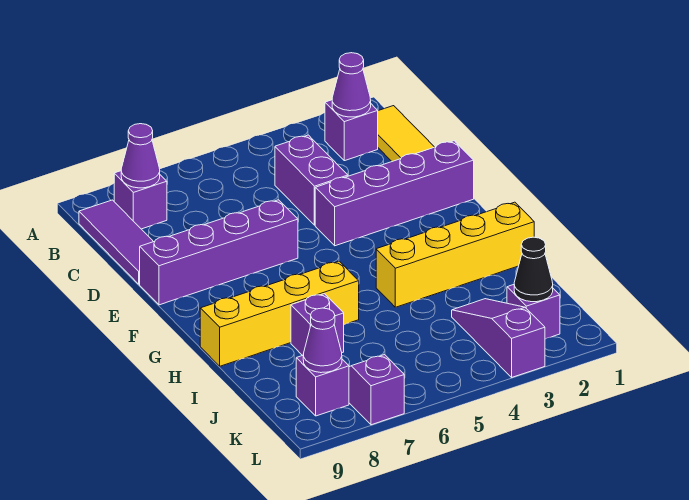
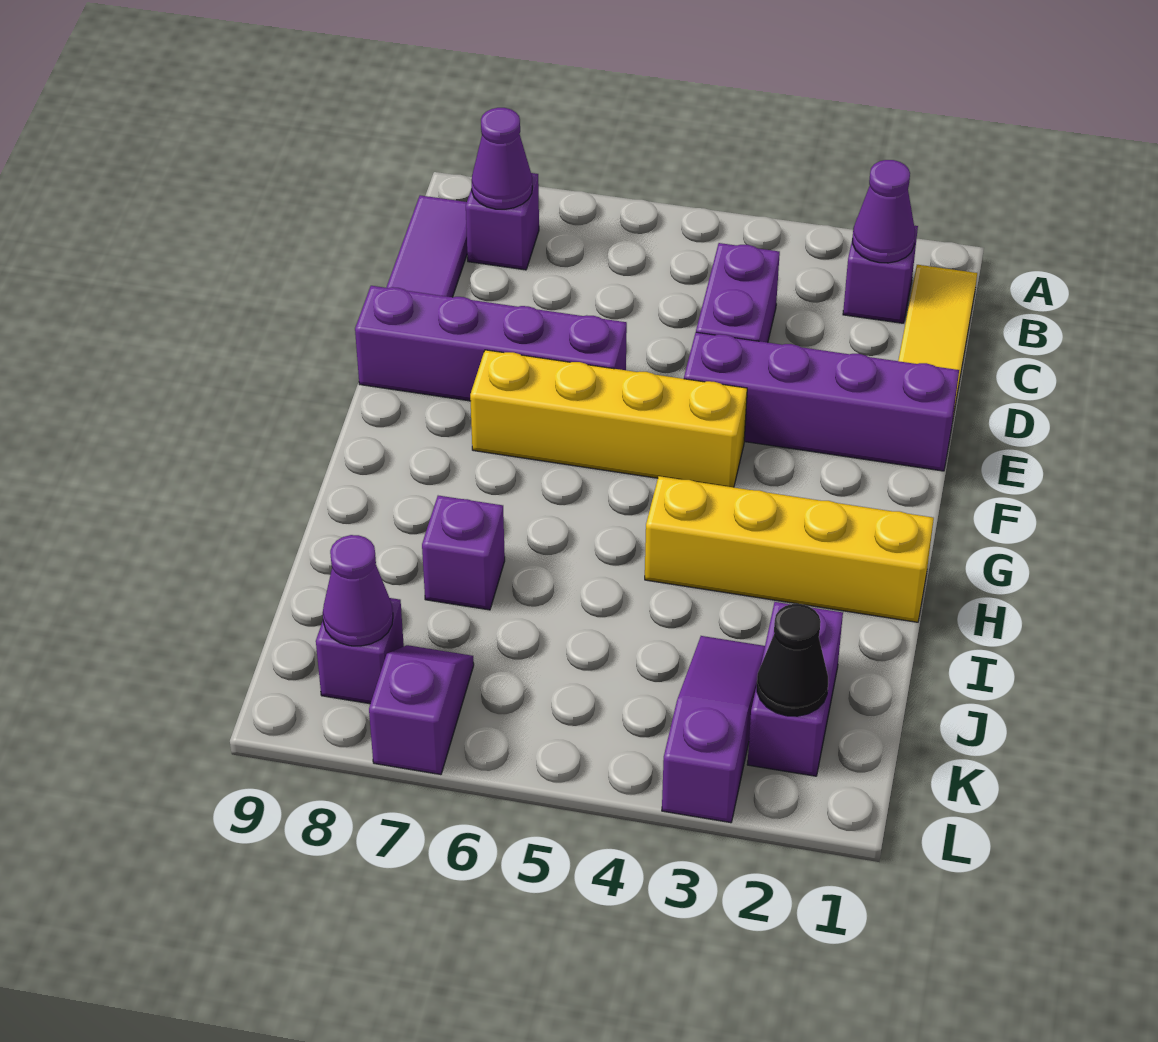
yellow brick H6:H9 level 1 -> yellow brick F4:F7 level 1
purple brick K2 level 1 -> purple brick J2:K2 level 1

